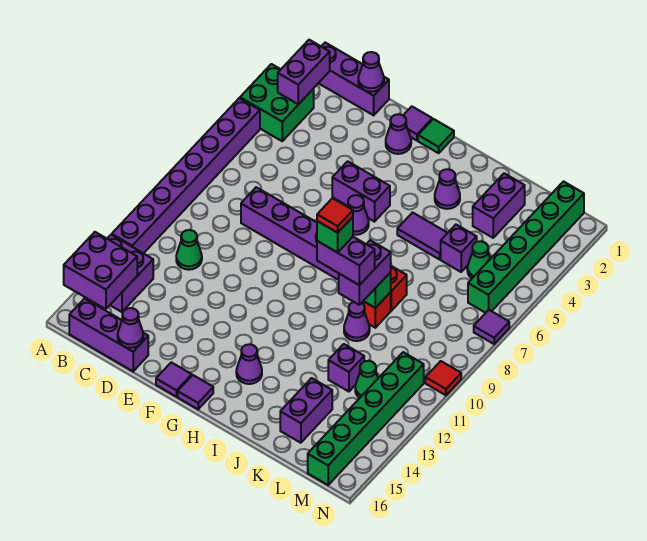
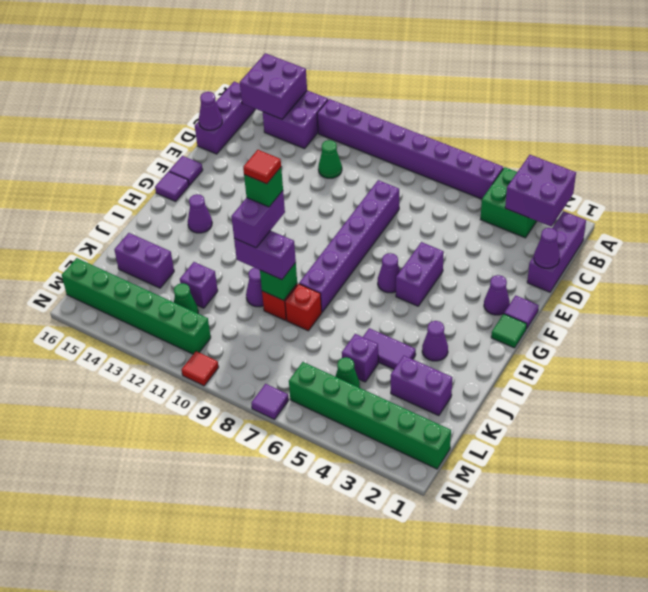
purple brick B2:B3 level 2 -> purple brick A2:B3 level 2
purple tile I5:J5 level 1 -> purple tile J4:J5 level 1

